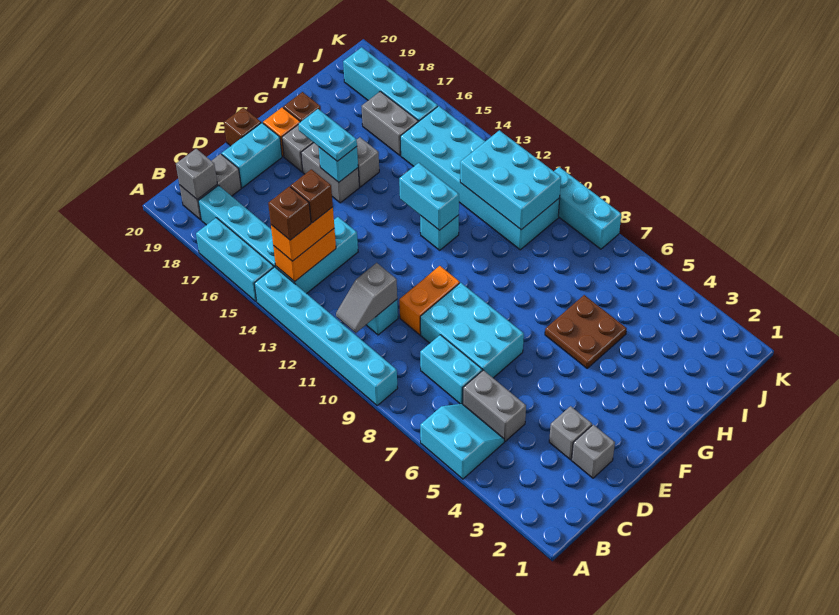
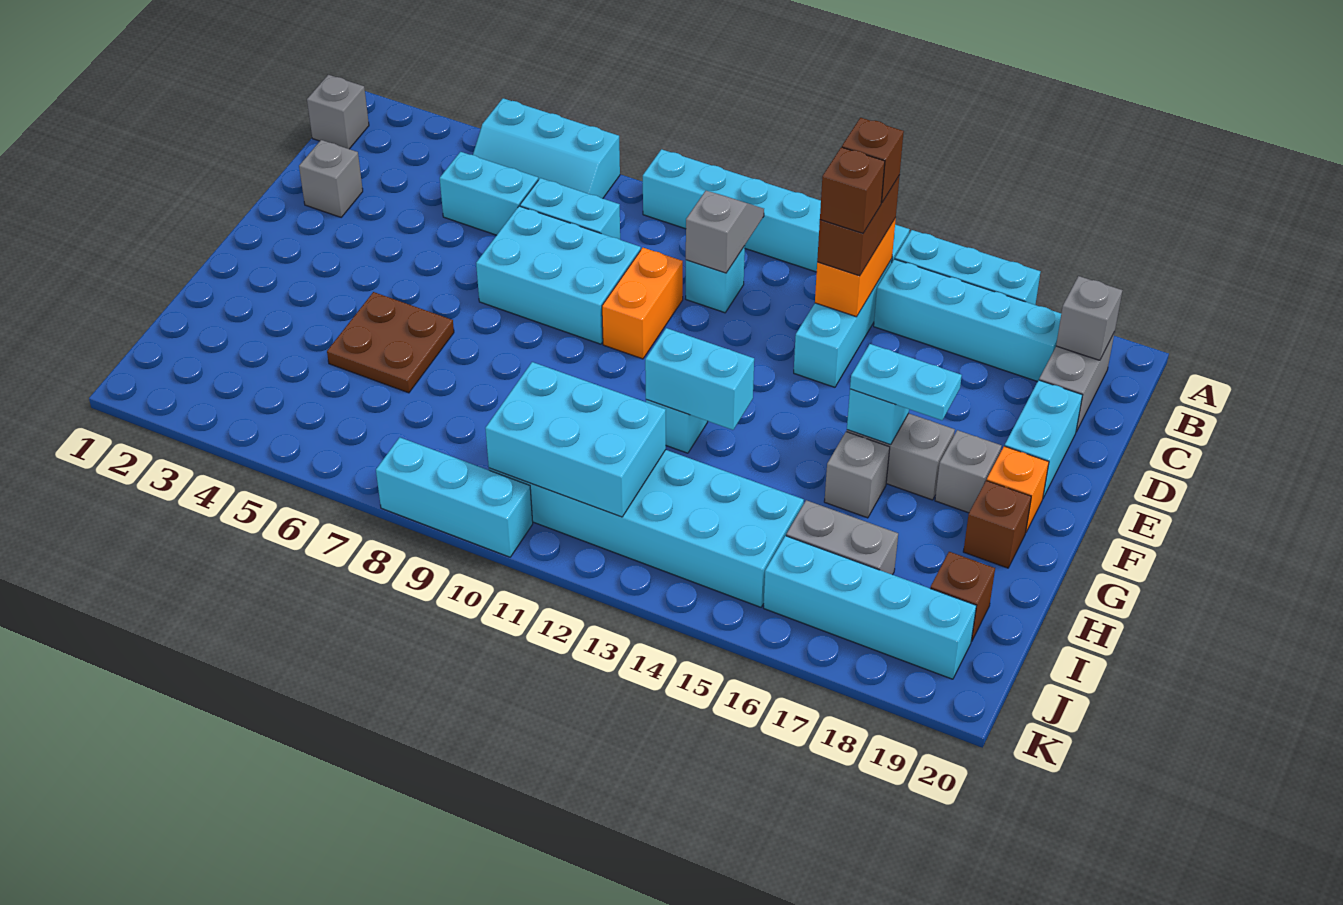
cyan slope A5:B6 level 1 top A -> cyan slope A5:B7 level 1 top A
orange brick B14:C14 level 3 -> brown brick B14:C14 level 3
grey brick C5:C6 level 1 -> cyan brick C5:C6 level 1
grey brick D3 level 1 -> grey brick B1 level 1
brown brick E20 level 1 -> brown brick I19 level 1

